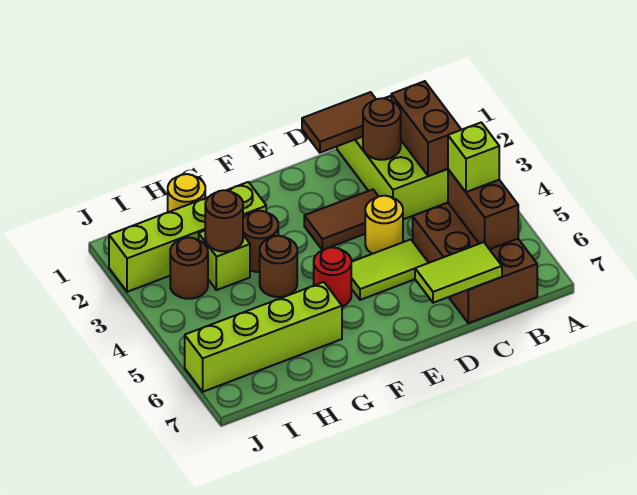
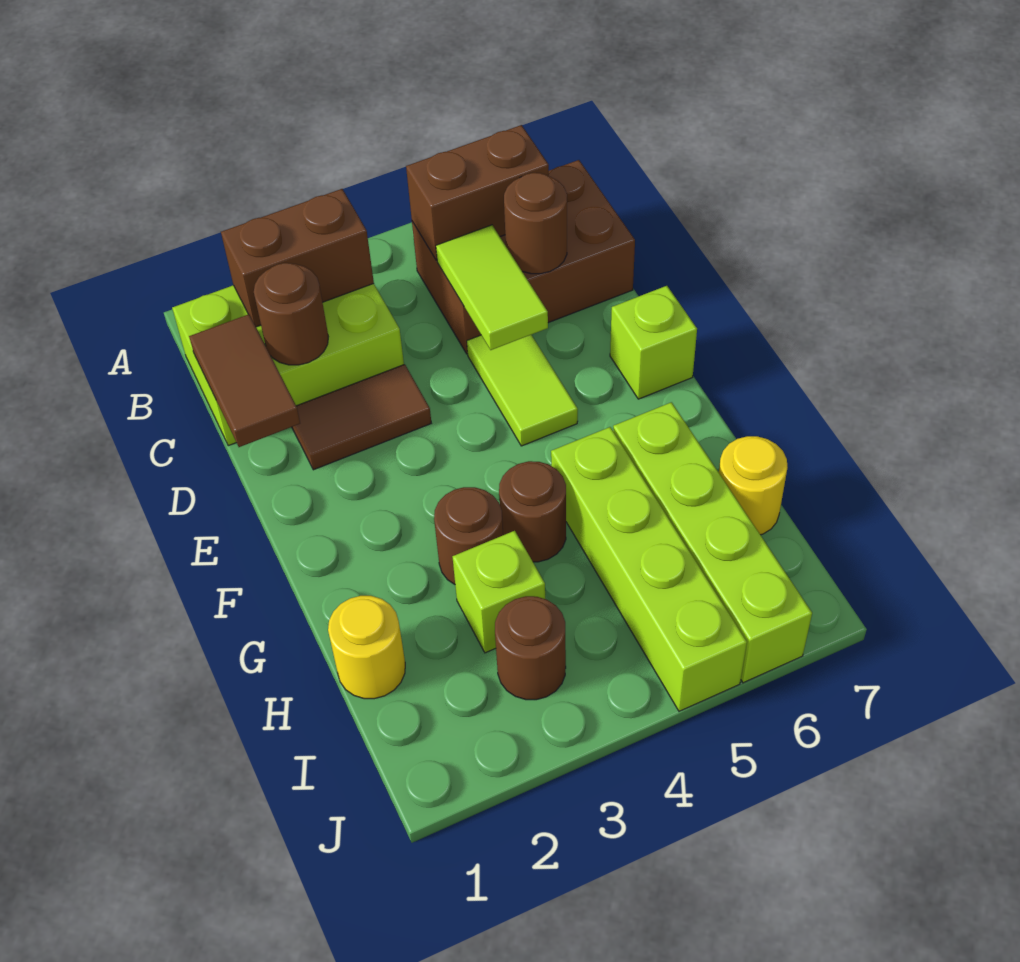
lime brick B5 level 3 -> lime brick E7 level 1
lime tile C7:D7 level 2 -> lime tile C5:D5 level 2
brown tile D3:E3 level 1 -> brown tile D2:D3 level 1
yellow round brick D4 level 1 -> yellow round brick H7 level 1
red round brick F5 level 1 -> none
lime brick G2:J2 level 1 -> lime brick G5:J5 level 1
brown round brick H3 level 2 -> brown round brick C6 level 2

